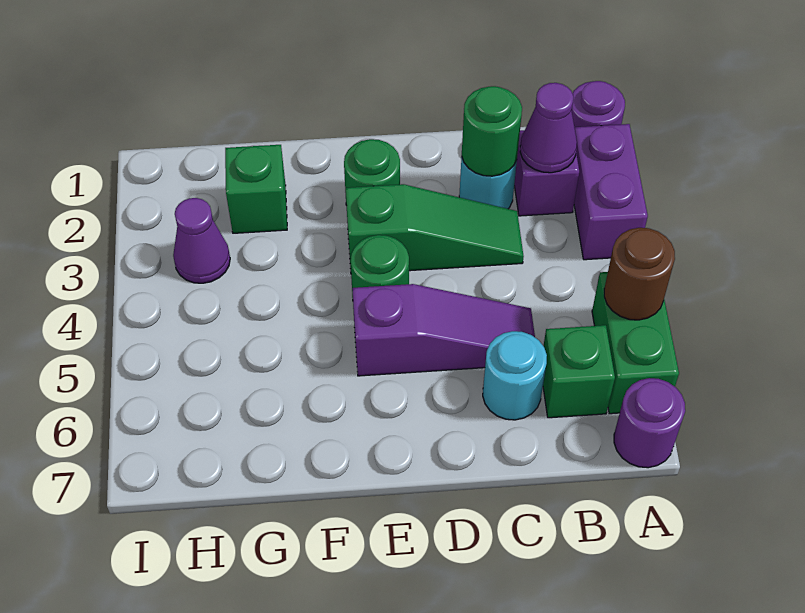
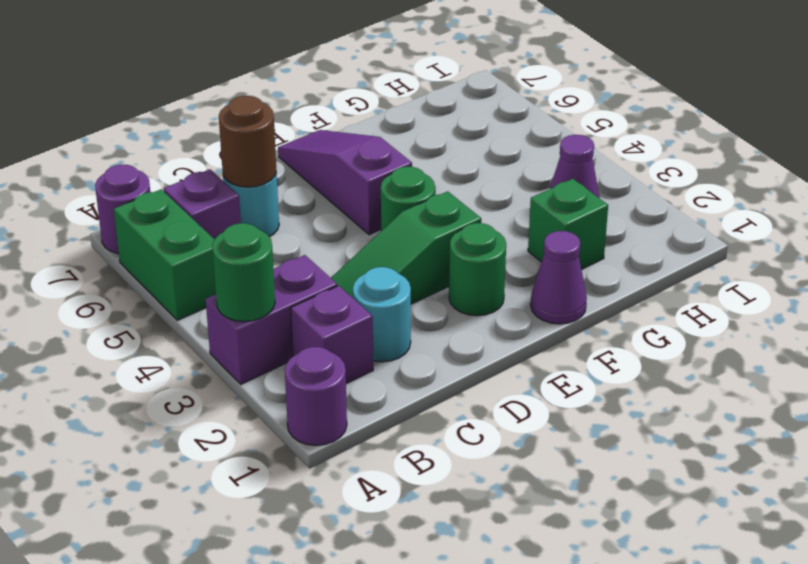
purple brick A2:A3 level 1 -> purple brick A3:B3 level 1
brown round brick A5 level 2 -> brown round brick C6 level 2
purple cone B2 level 2 -> purple cone F1 level 1
green brick B6 level 1 -> purple brick B6 level 1
green round brick C2 level 2 -> green round brick A3 level 2
purple slope C5:E5 level 1 top E -> purple slope E5:E7 level 1 top 5

